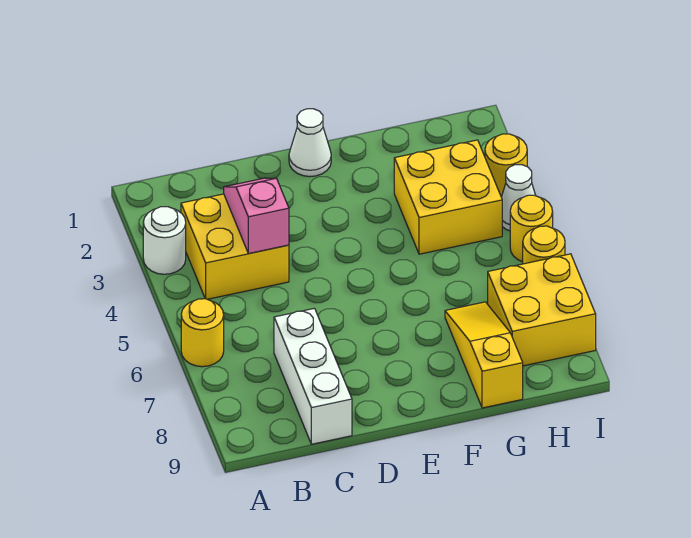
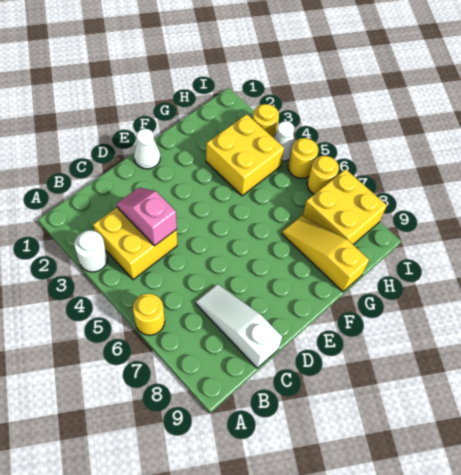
white brick C7:C9 level 1 -> white slope C7:C9 level 1 top 9

